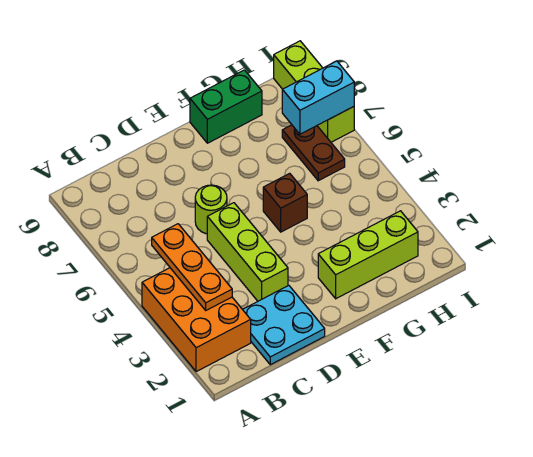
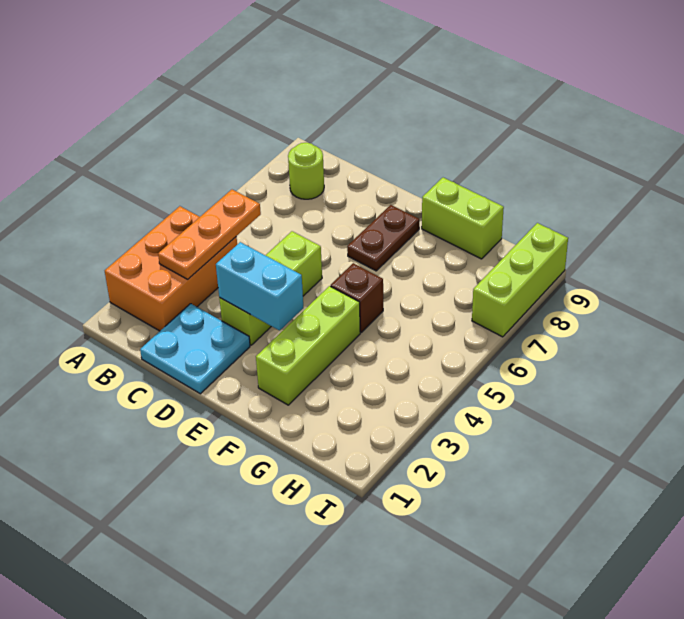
lime round brick D6 level 1 -> lime round brick B8 level 1
lime brick F2:H2 level 1 -> lime brick F2:F4 level 1
green brick F9:G9 level 1 -> lime brick F9:G9 level 1
brown plate H6:H7 level 1 -> brown plate E7:E8 level 1
cyan brick H7:I7 level 2 -> cyan brick D3:E3 level 2

